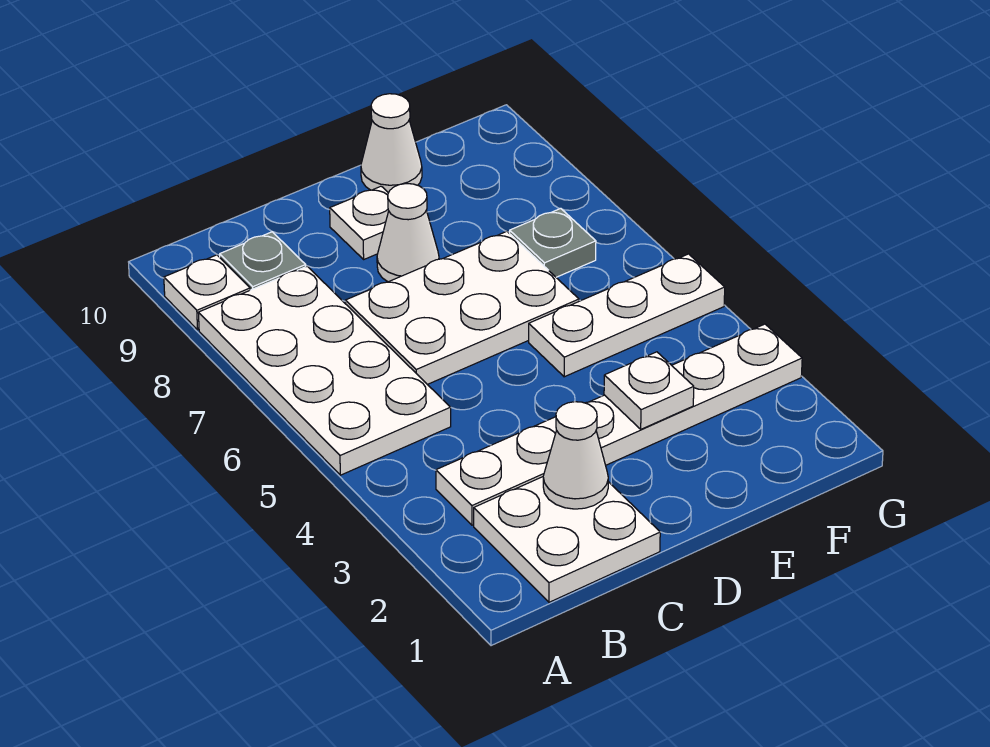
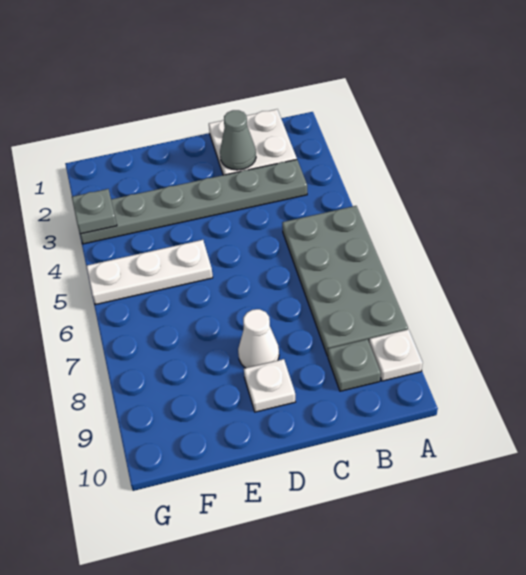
white plate A5:B8 level 1 -> grey plate A5:B8 level 1
white plate B3:G3 level 1 -> grey plate B3:G3 level 1
white cone C2 level 2 -> grey cone C2 level 2
white plate C6:E7 level 1 -> none
white plate E3 level 2 -> none
white cone E10 level 1 -> none
grey plate F7 level 1 -> grey plate G3 level 2

